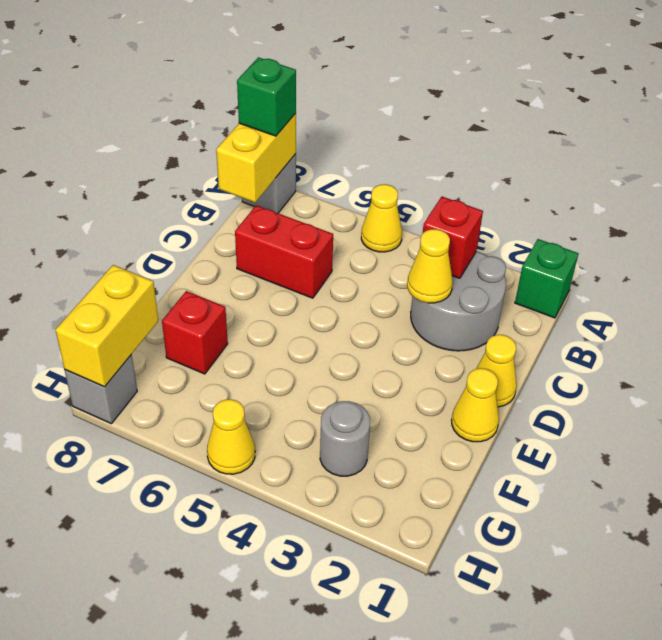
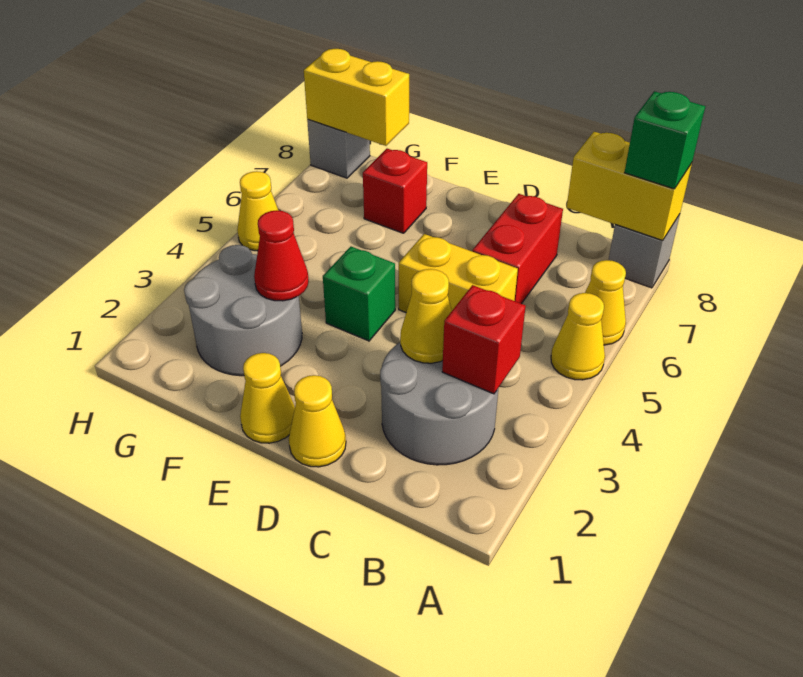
green brick A1 level 1 -> green brick E4 level 1
none -> yellow cone A6 level 1
none -> yellow brick C5:D5 level 1
none -> red cone F3 level 2
grey round brick G3 level 1 -> grey round brick F2:G3 level 1

